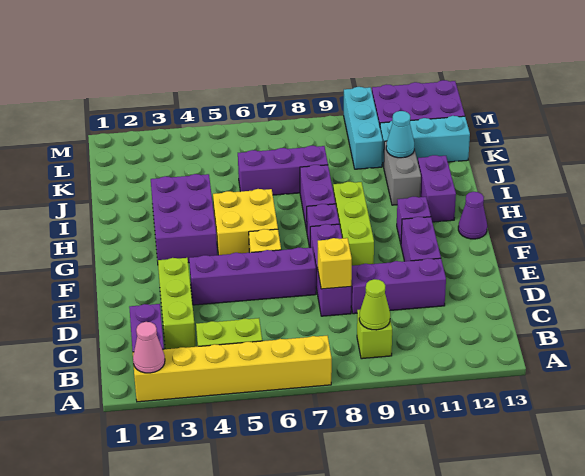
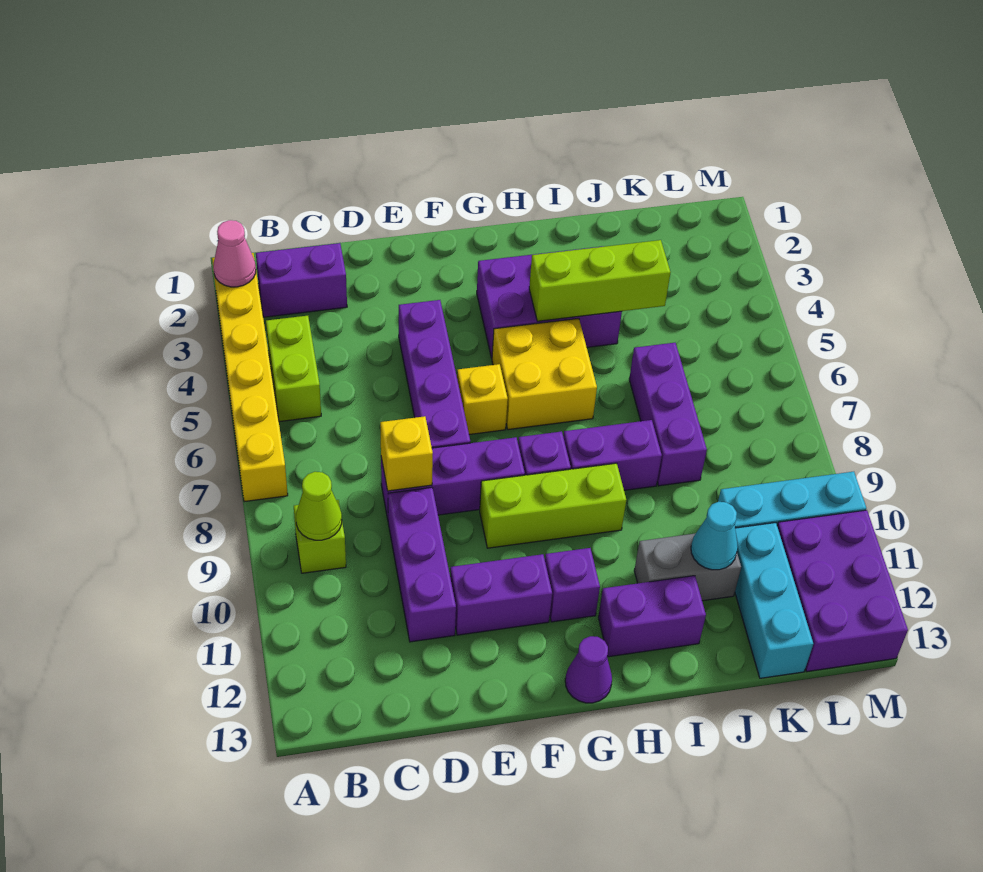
lime brick C3:E3 level 1 -> lime brick H4:J4 level 2

